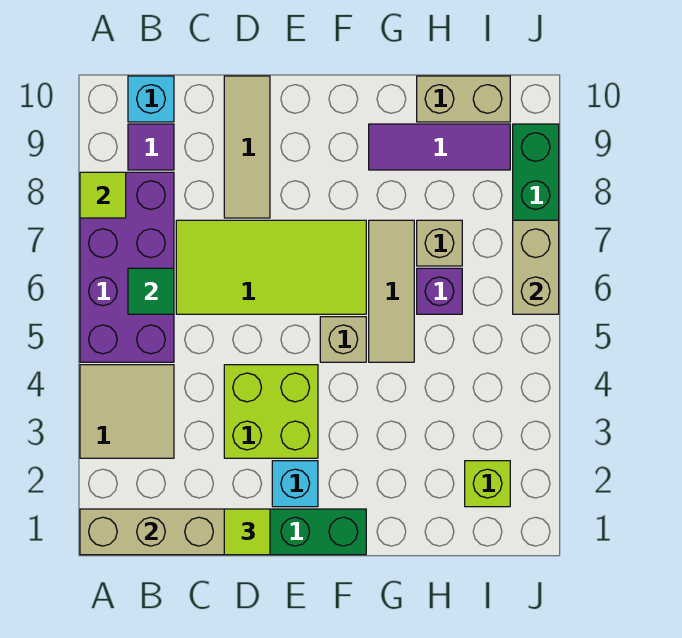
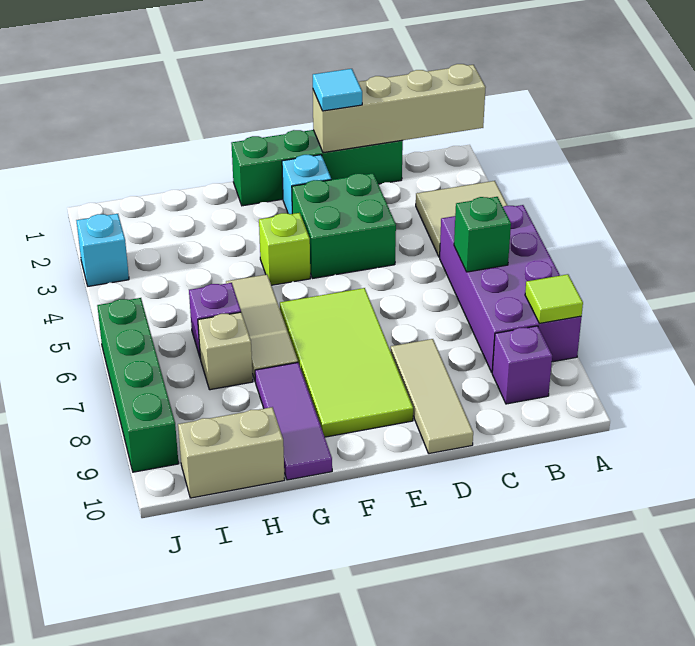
green tile B6 level 2 -> green brick B6 level 2
purple tile B9 level 1 -> purple brick B9 level 1
cyan brick B10 level 1 -> cyan brick J3 level 1
lime tile C6:F7 level 1 -> lime tile E6:F9 level 1
lime tile D1 level 3 -> cyan tile D1 level 3
lime brick D3:E4 level 1 -> green brick D3:E4 level 1
tan brick F5 level 1 -> none
purple tile G9:I9 level 1 -> purple tile G8:G10 level 1
lime brick I2 level 1 -> lime brick F4 level 1
tan brick J6:J7 level 2 -> none

